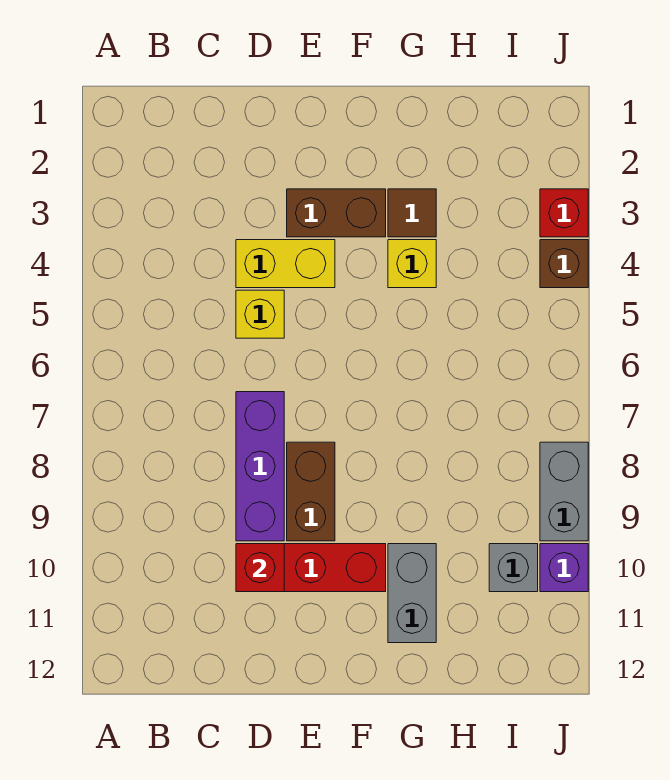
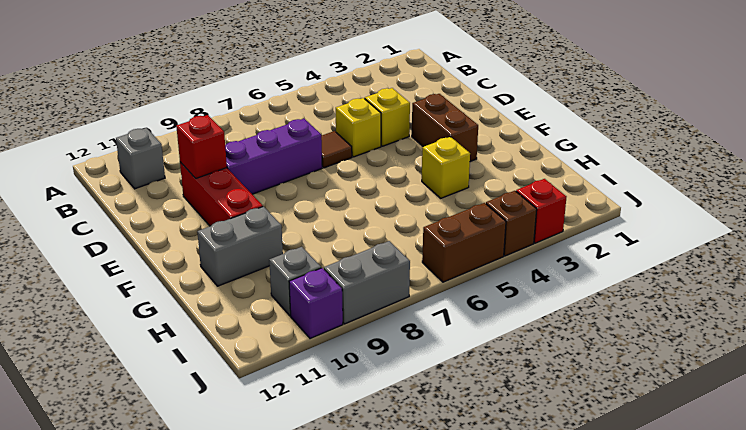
none -> grey brick B11 level 1
yellow brick D4:E4 level 1 -> yellow brick D4 level 1
brown brick E8:E9 level 1 -> brown brick J5:J6 level 1
brown tile G3 level 1 -> brown tile D6 level 1

